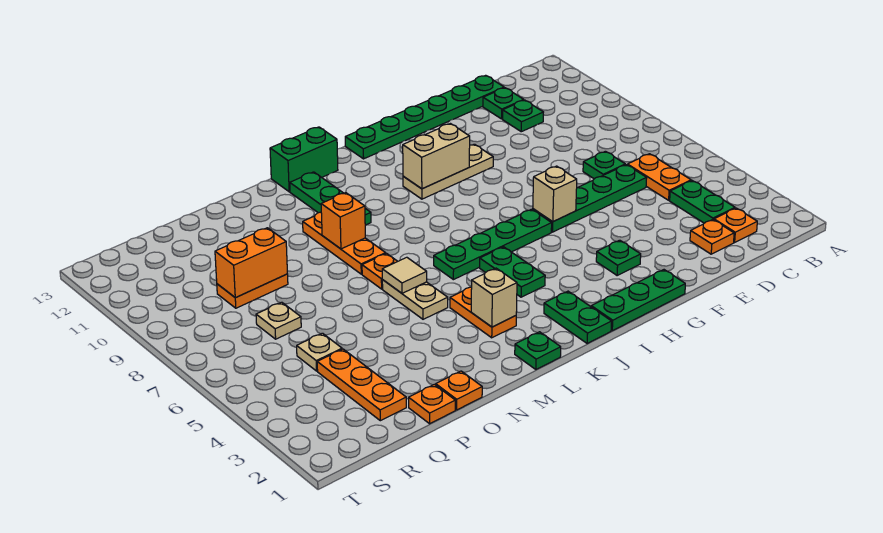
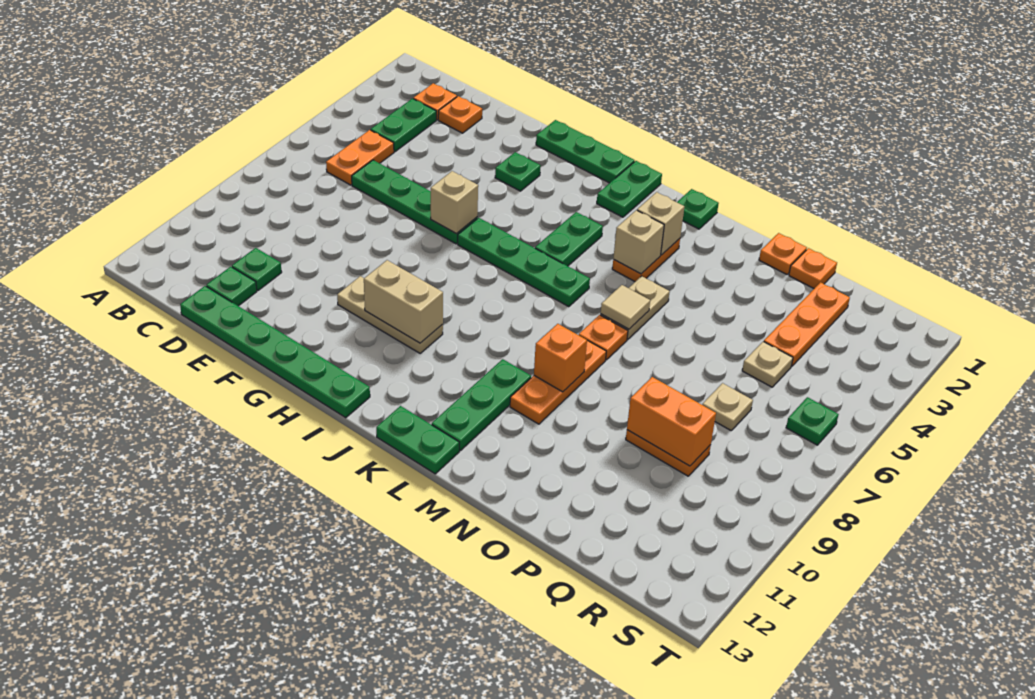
green plate D7 level 1 -> green plate S6 level 1
green brick K13:L13 level 1 -> green plate K13:L13 level 1
none -> tan brick L4 level 2

